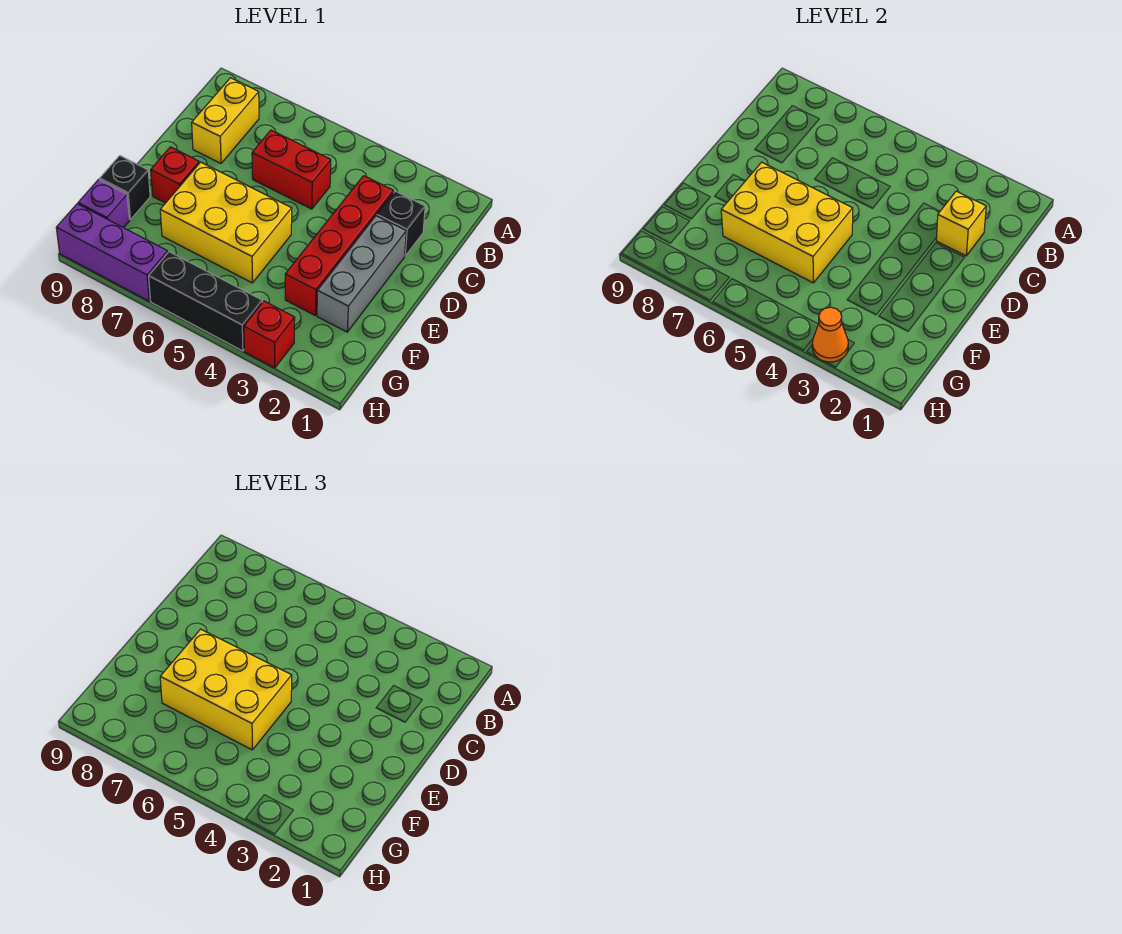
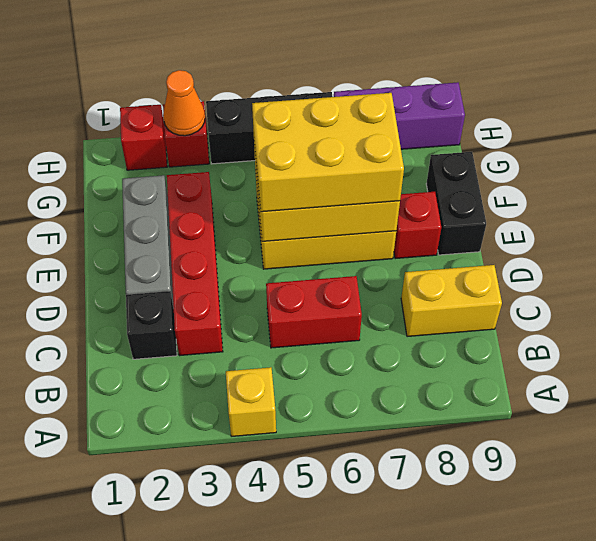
yellow brick B8:C8 level 1 -> yellow brick C8:C9 level 1
yellow brick C2 level 2 -> yellow brick A4 level 1
black brick F9 level 1 -> black brick E9:F9 level 1
purple brick G9 level 1 -> none
none -> red brick H2 level 1

